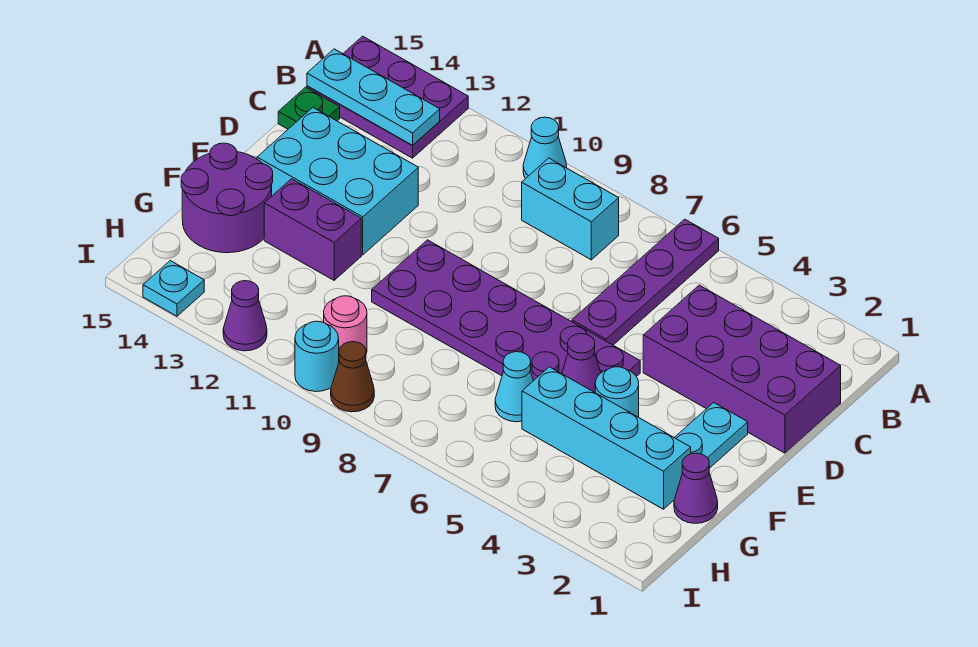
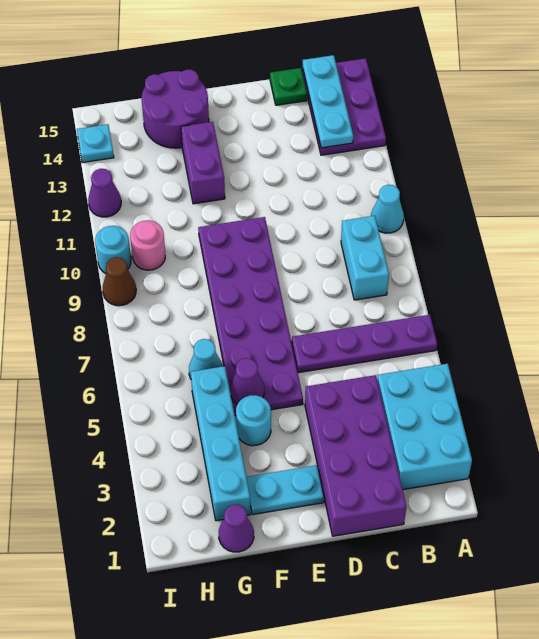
cyan brick D12:E14 level 1 -> cyan brick A2:B4 level 1

